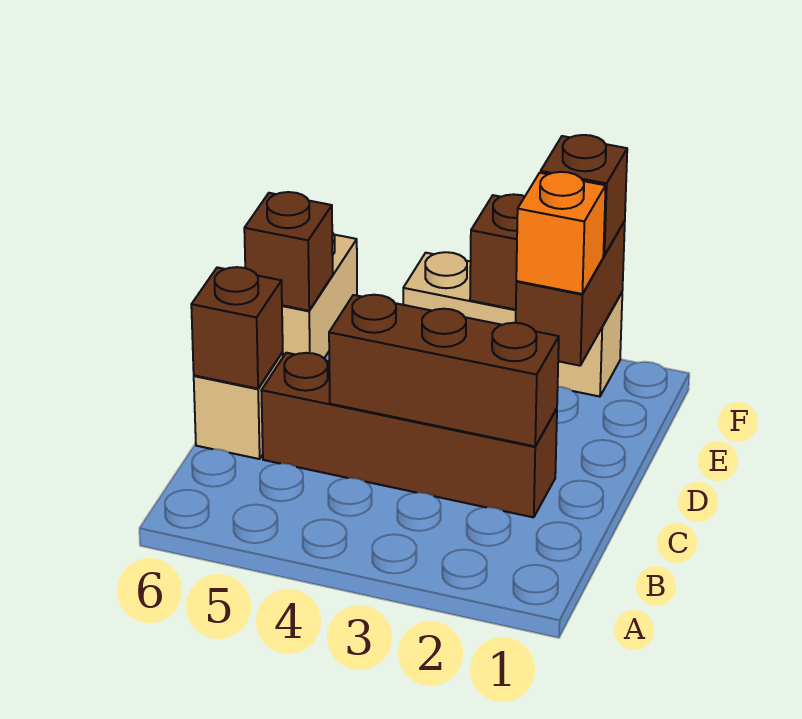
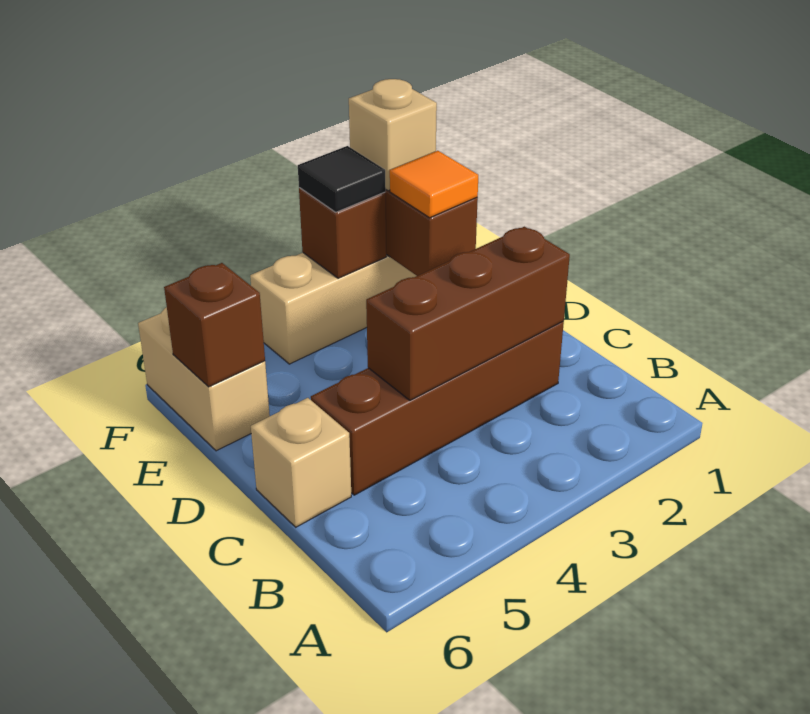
brown brick C6 level 2 -> none
orange brick E2 level 3 -> orange tile E2 level 3
brown brick F2 level 3 -> tan brick F2 level 3
none -> black tile F3 level 3

